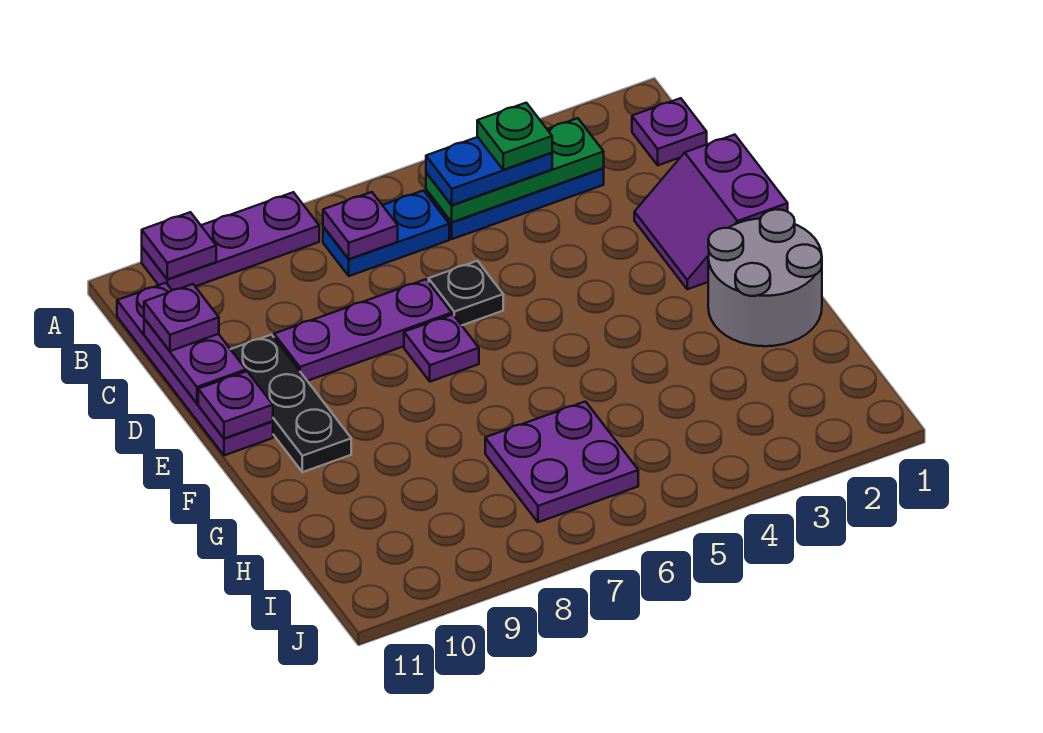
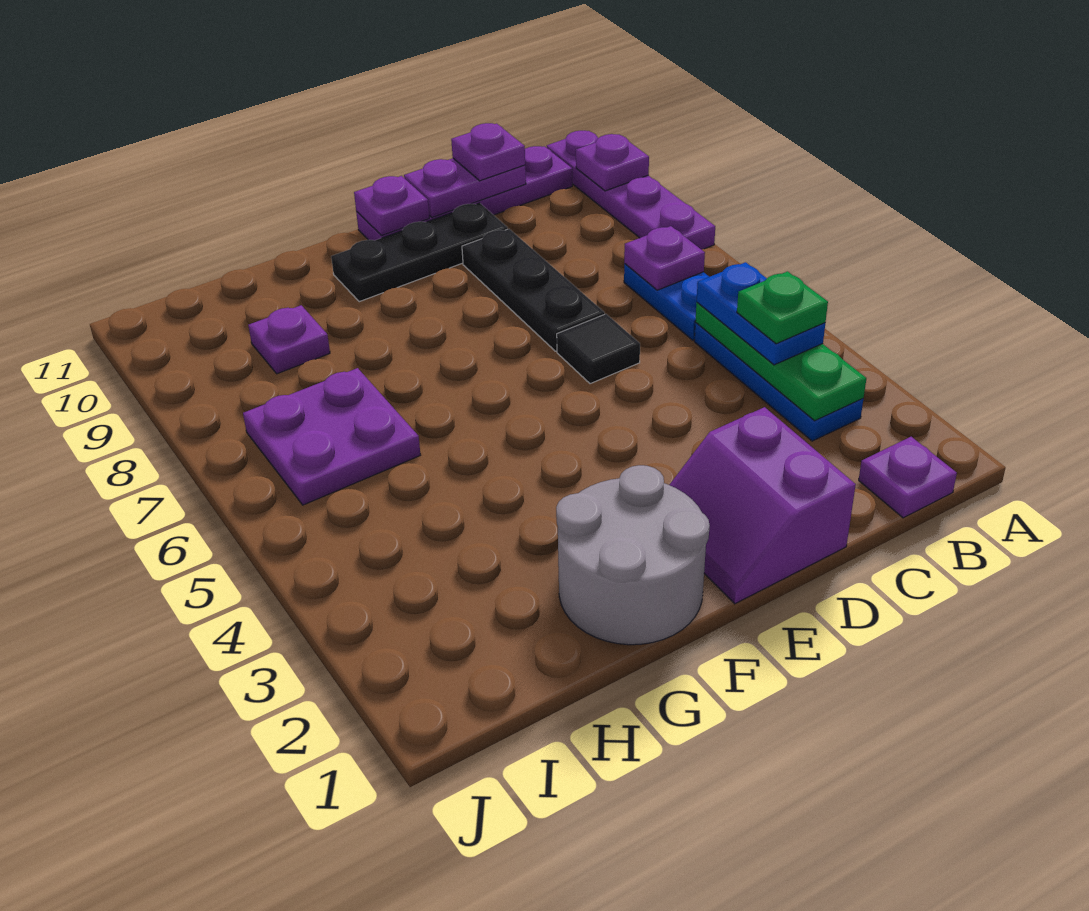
purple plate A8:A10 level 1 -> purple plate A8:A11 level 1
purple slope D1:E2 level 1 top 1 -> purple slope D1:E2 level 1 top D
black plate D6 level 1 -> black tile D6 level 1
purple plate D7:D9 level 1 -> black plate D7:D9 level 1
purple plate E7 level 1 -> purple plate H9 level 1

